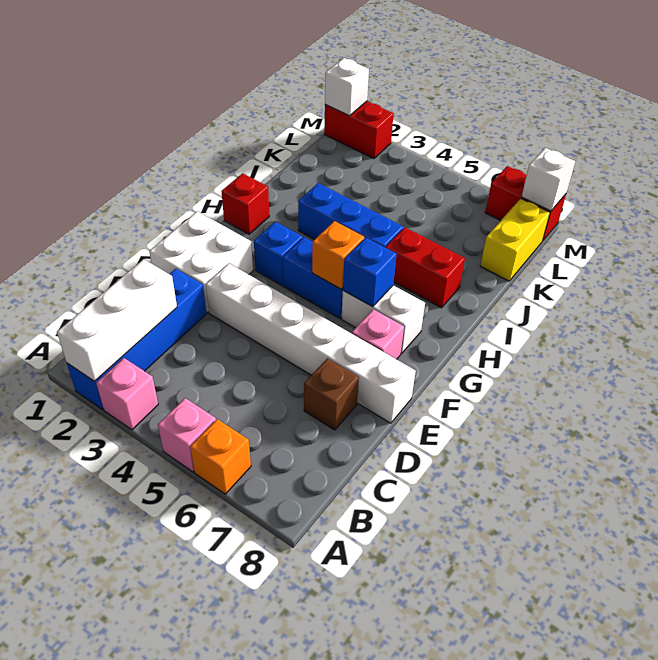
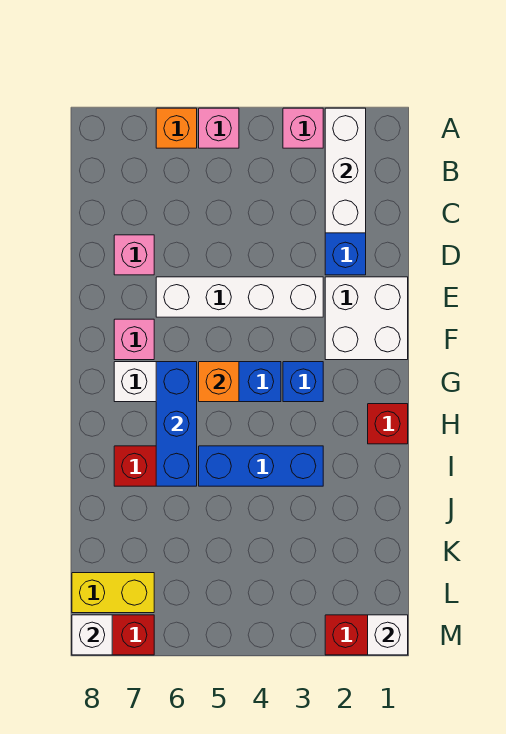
brown brick D7 level 1 -> pink brick D7 level 1
white brick E3:E8 level 1 -> white brick E3:E6 level 1
blue brick G6 level 2 -> blue brick G6:I6 level 2
yellow brick K8:L8 level 1 -> yellow brick L7:L8 level 1

